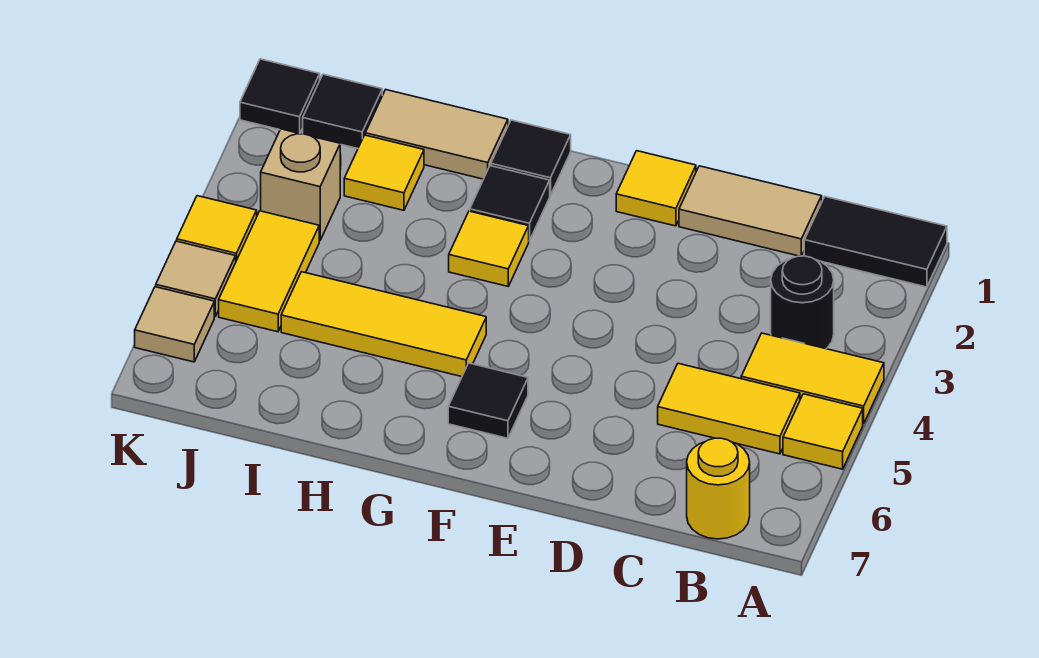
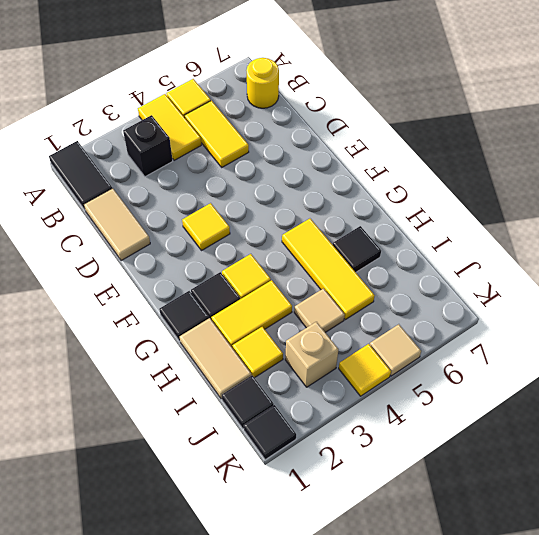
black round brick B3 level 1 -> black brick B3 level 1
yellow tile E1 level 1 -> yellow tile E3 level 1
black tile F6 level 1 -> black tile H6 level 1
yellow tile J4:J5 level 1 -> yellow tile H2:H3 level 1
tan tile K6 level 1 -> tan tile I4 level 1

